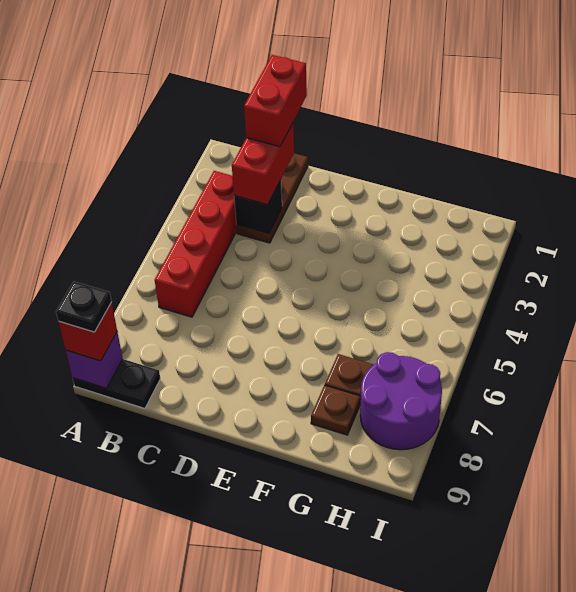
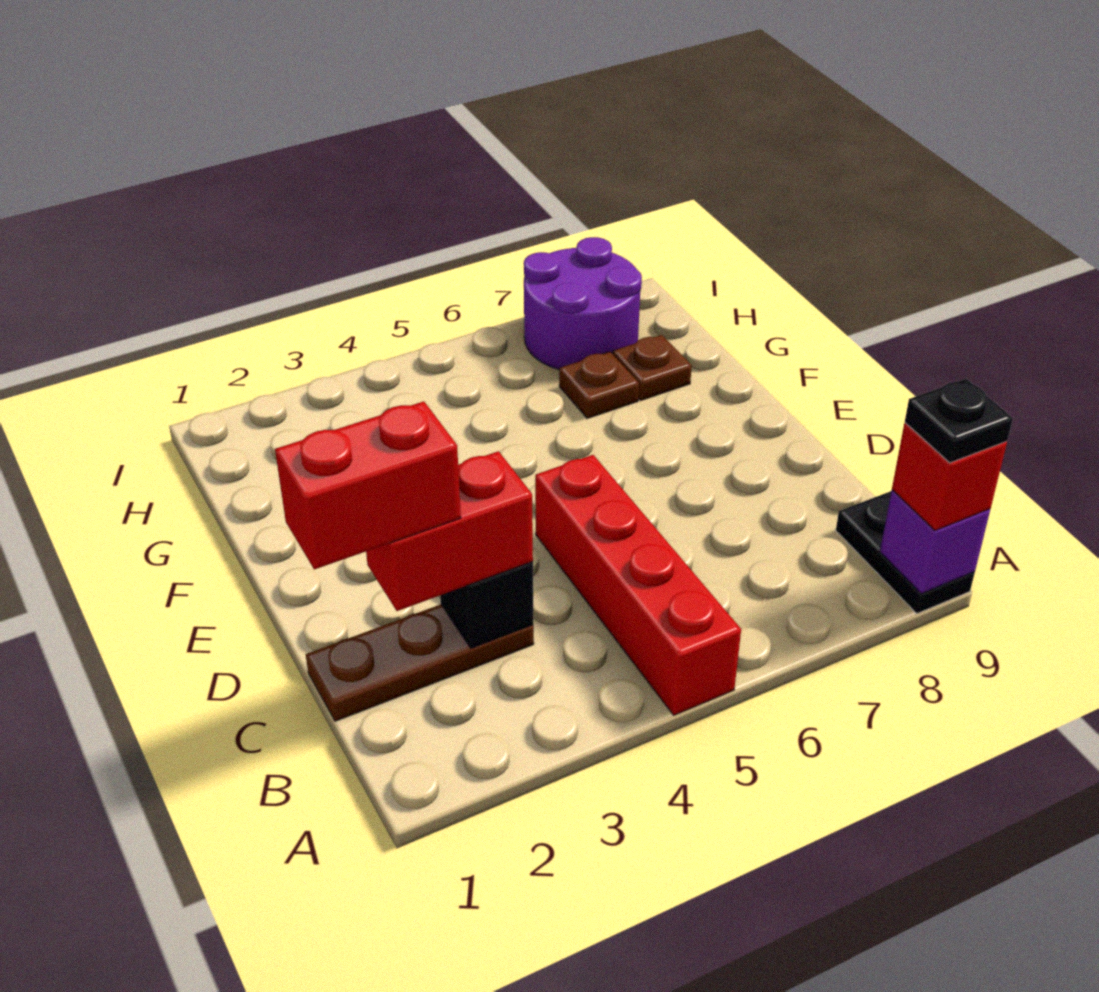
red brick B3:B6 level 1 -> red brick A5:D5 level 1

